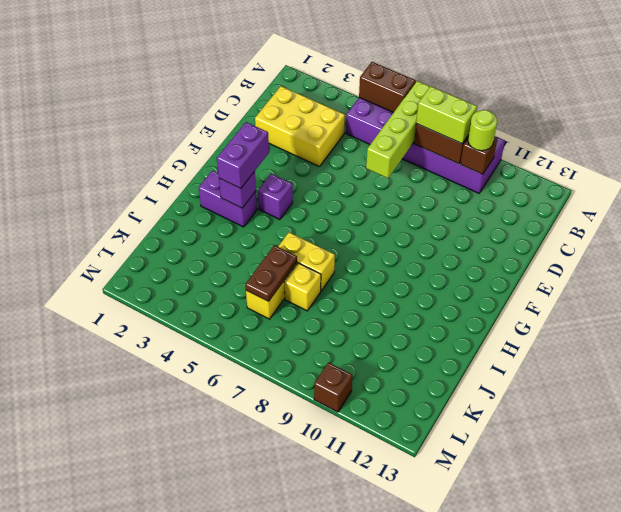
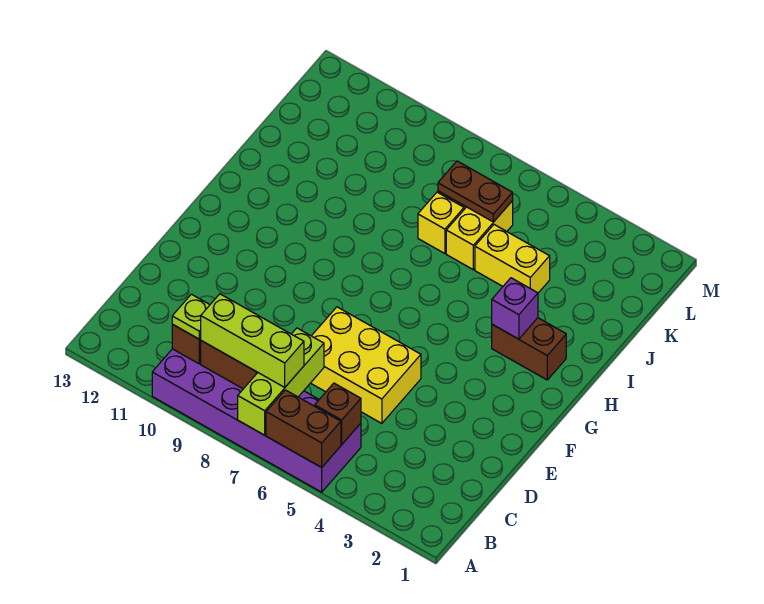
lime brick A7:D7 level 2 -> lime brick A7:C7 level 2
lime brick B8:B9 level 3 -> lime brick B7:B9 level 3
lime round brick B10 level 3 -> lime plate B10 level 3
yellow brick C2:D4 level 1 -> yellow brick D5:E7 level 1
purple brick G3:H3 level 3 -> none
purple brick G4 level 1 -> none
purple brick H2:H3 level 1 -> brown brick H2:H3 level 1
yellow brick I6:I7 level 1 -> yellow brick J4:J5 level 1
brown plate J6:K6 level 2 -> brown plate K6:K7 level 2
brown brick M10 level 1 -> brown brick B5 level 2

